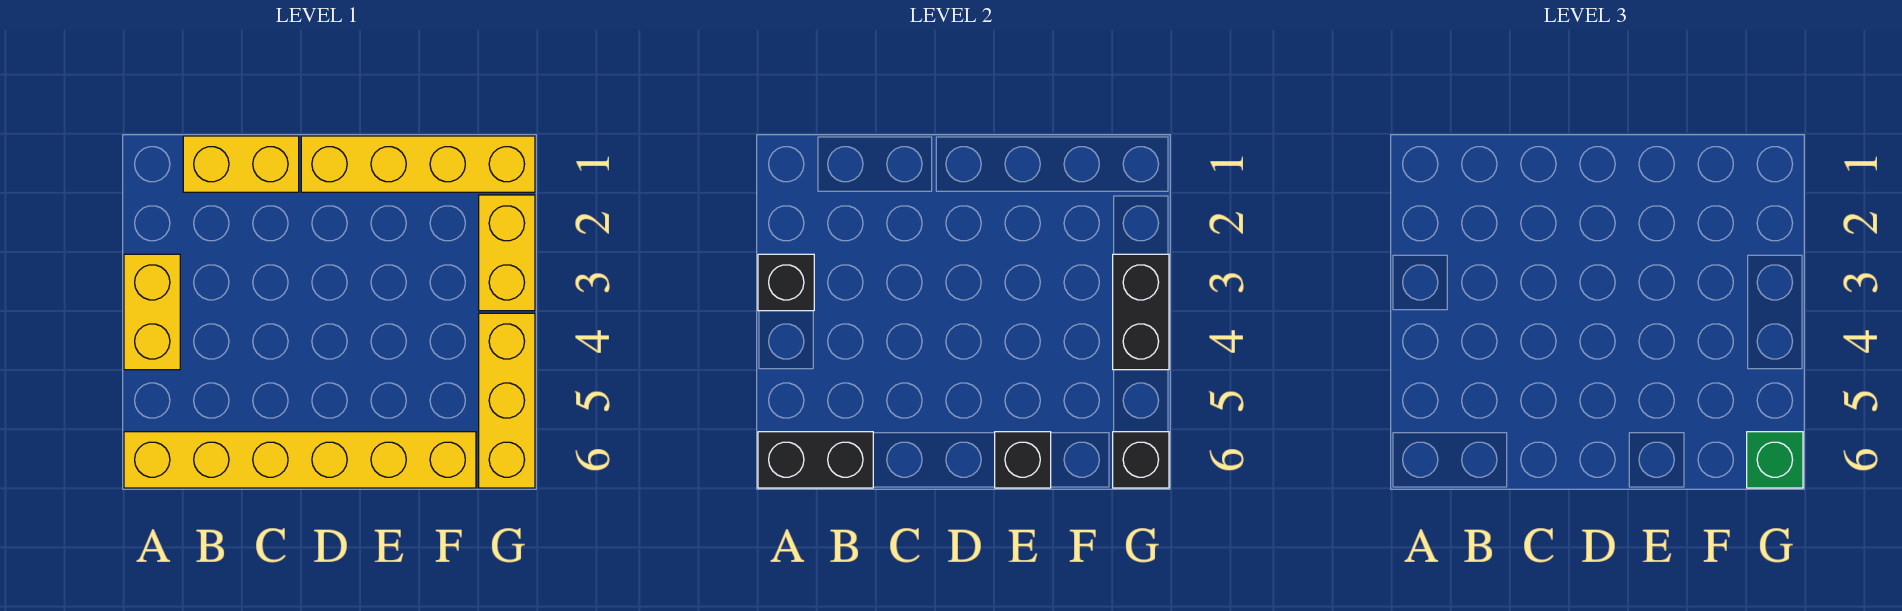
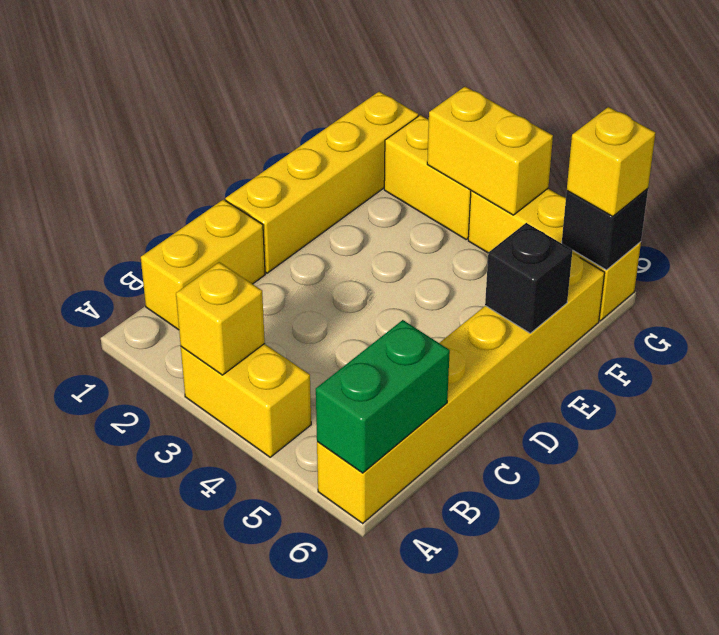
black brick A3 level 2 -> yellow brick A3 level 2
black brick A6:B6 level 2 -> green brick A6:B6 level 2
black brick G3:G4 level 2 -> yellow brick G3:G4 level 2
green brick G6 level 3 -> yellow brick G6 level 3

